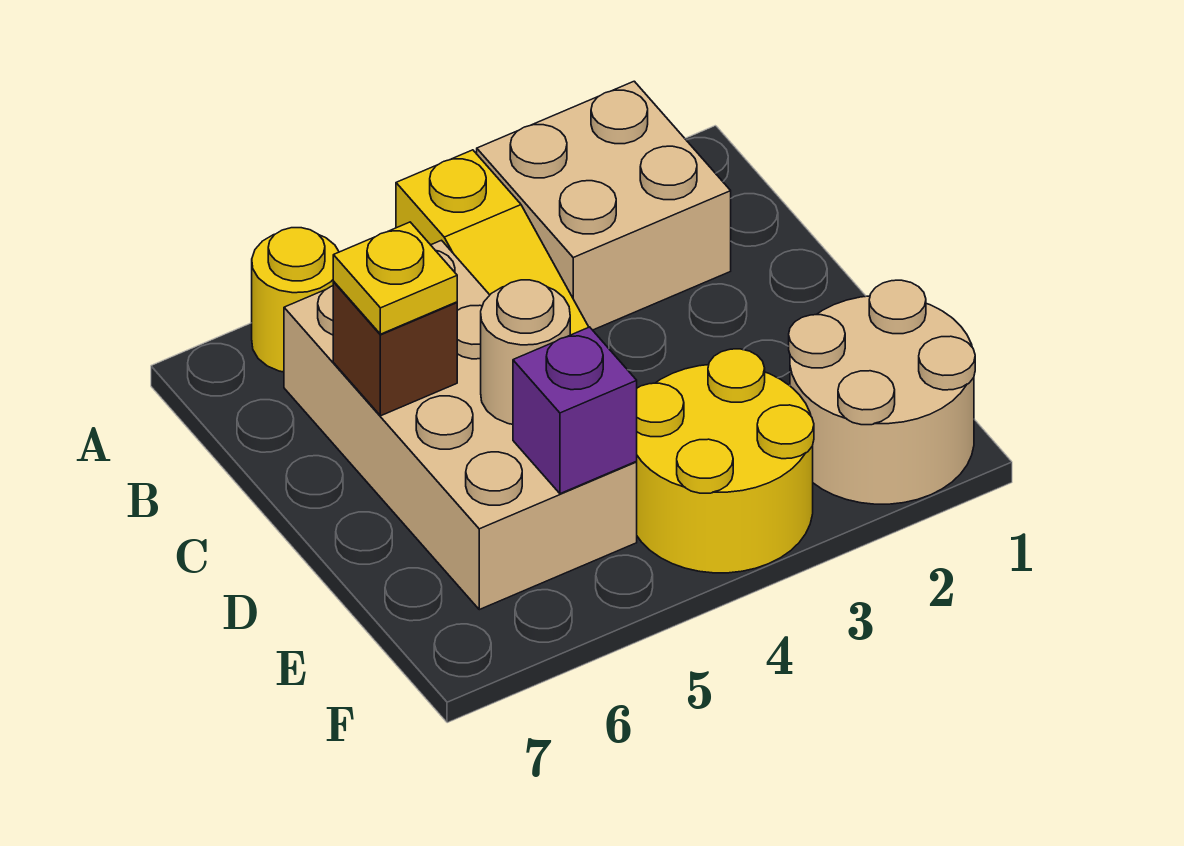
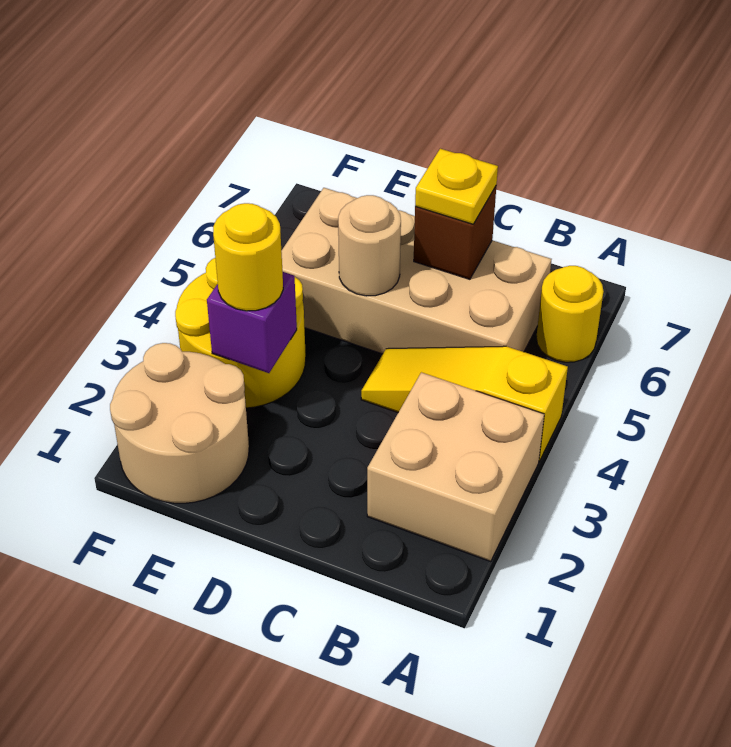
none -> yellow round brick E3 level 3
purple brick E5 level 2 -> purple brick E3 level 2

